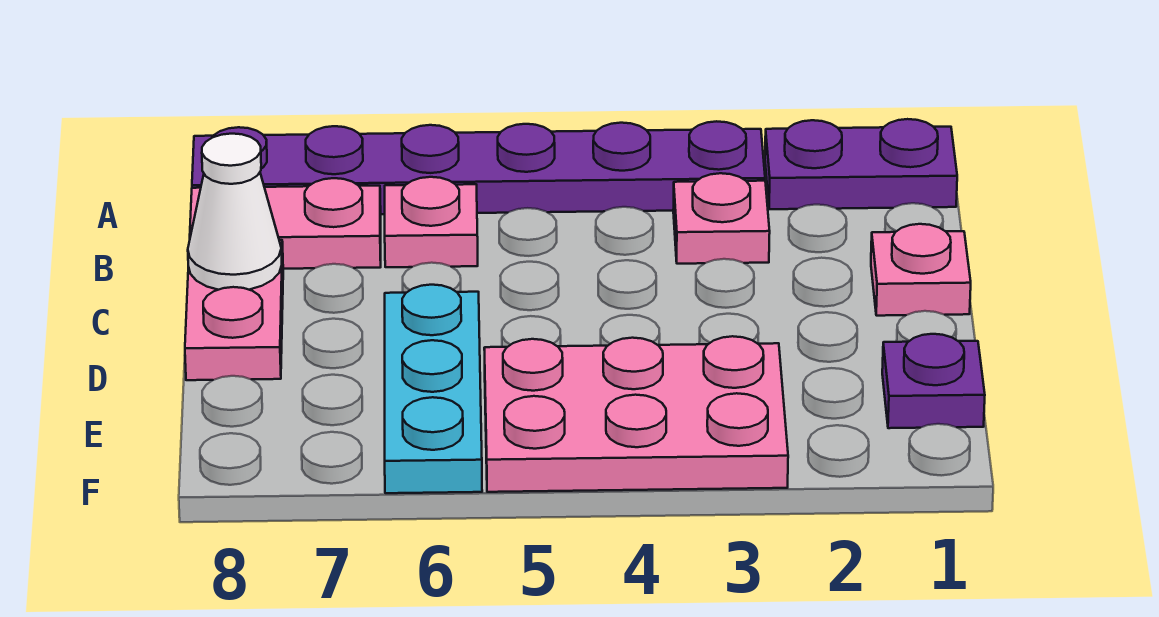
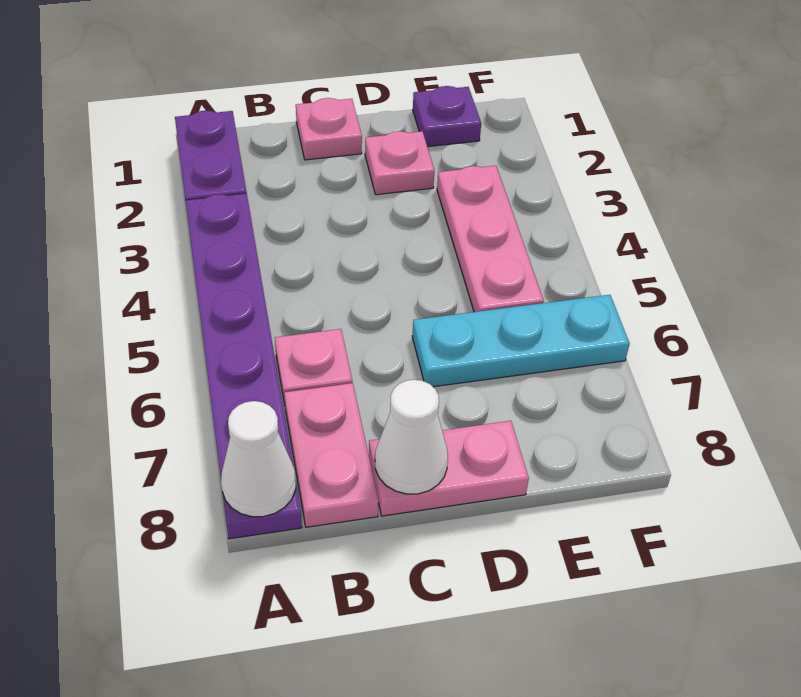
none -> white cone A8 level 2
pink plate B3 level 1 -> pink plate D2 level 1
pink plate E3:F5 level 1 -> pink plate E3:E5 level 1

